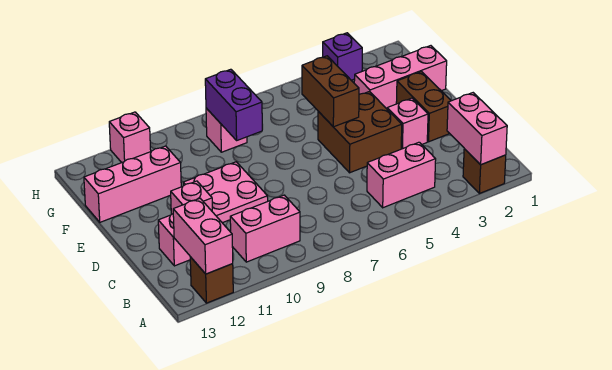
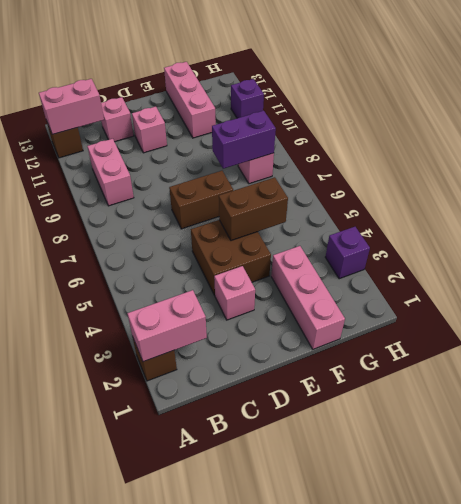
pink brick B4:B5 level 1 -> none
brown brick D2:E2 level 1 -> brown brick D7:E7 level 1
pink plate D9:E10 level 1 -> none
pink brick H11 level 1 -> purple brick H11 level 1

